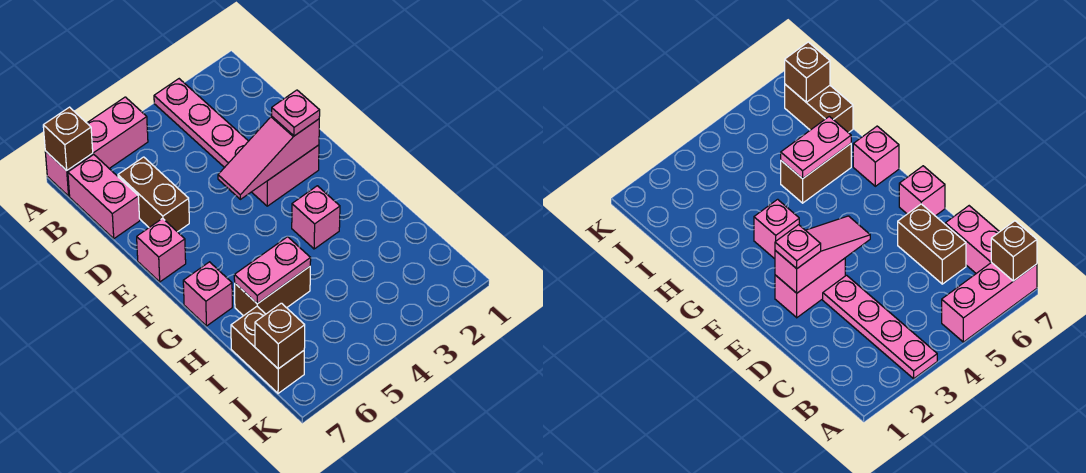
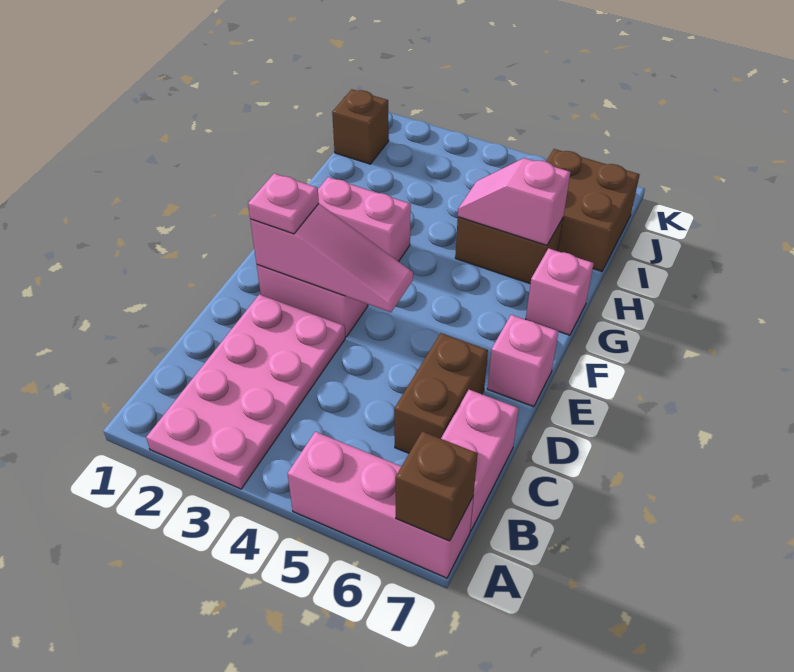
pink plate A3:D3 level 1 -> pink plate A2:D3 level 1
pink brick G3 level 1 -> pink brick G2:G3 level 1
pink plate H5:H6 level 2 -> pink slope H5:H6 level 2 top 6
brown brick I7:J7 level 1 -> brown brick I6:J7 level 1
brown brick J7 level 2 -> brown brick J1 level 1

